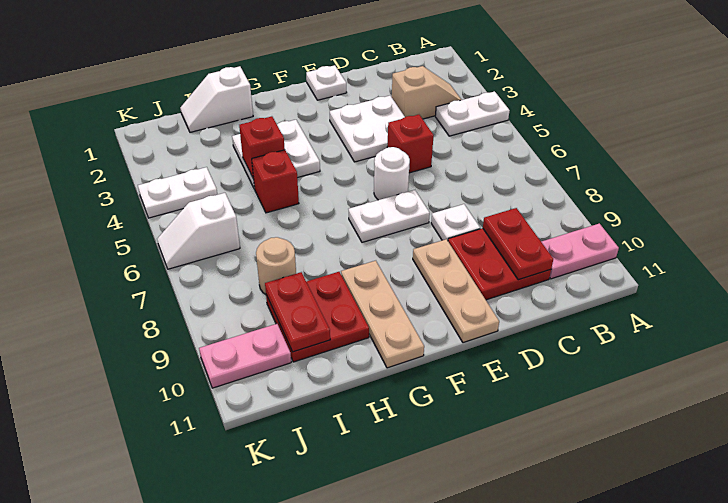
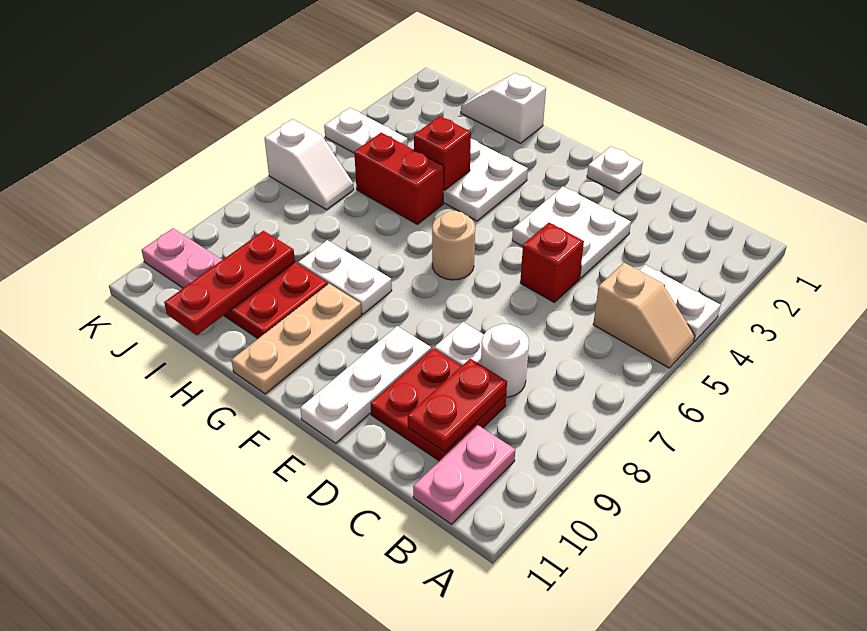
pink plate A10:B10 level 1 -> pink plate B10:B11 level 1
tan slope B3:C3 level 1 top C -> tan slope A5:B5 level 1 top B
white round brick E6 level 1 -> white round brick C8 level 1
white plate E7:F7 level 1 -> white plate G8:H8 level 1
tan plate E9:E11 level 1 -> white plate E9:E11 level 1
red brick H5 level 1 -> red brick H5:I5 level 1
tan round brick I8 level 1 -> tan round brick F6 level 1
red plate I9:I10 level 2 -> red plate I9:I11 level 2
white slope J6:K6 level 1 top J -> white slope J6:K6 level 1 top K

